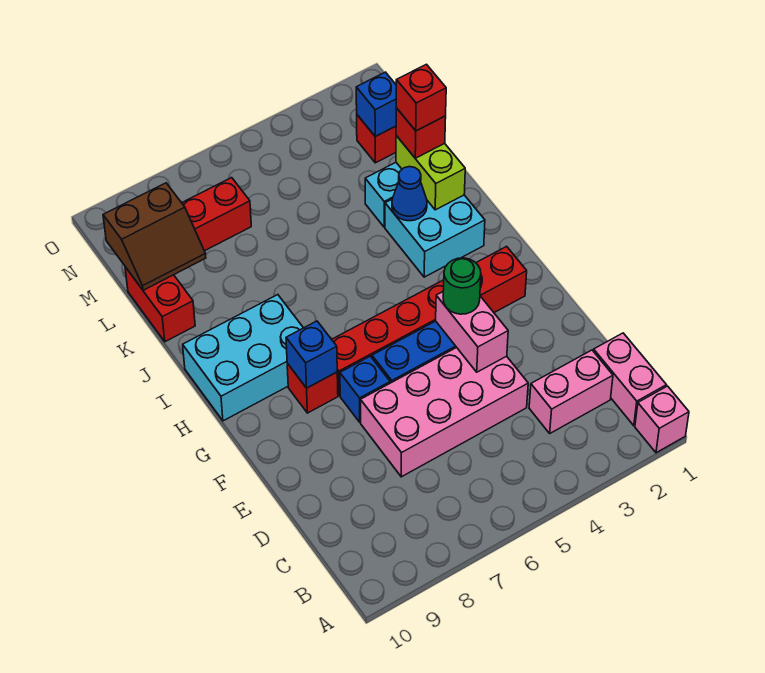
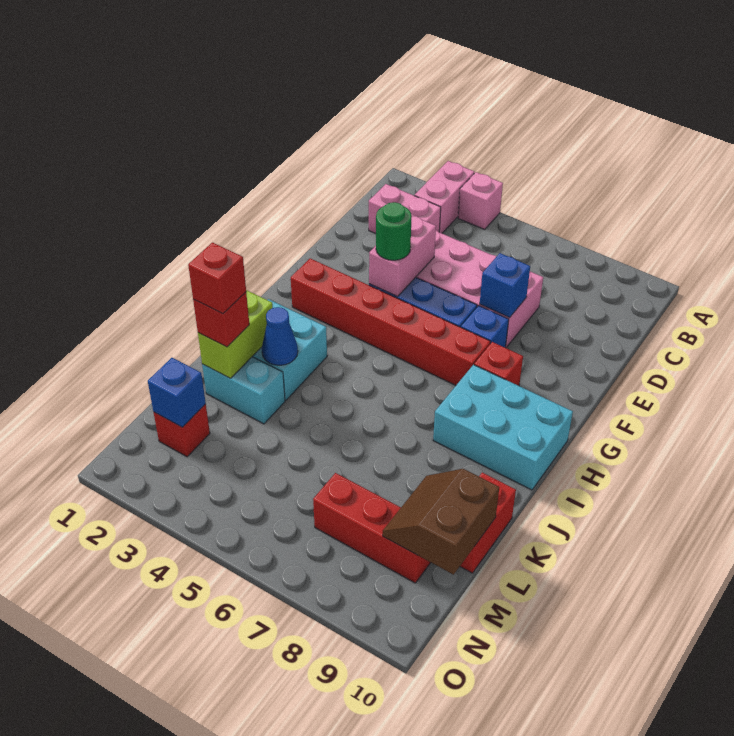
pink brick A1 level 1 -> pink brick A4 level 1
pink brick B1:C1 level 1 -> pink brick A3:B3 level 1
blue brick G8 level 2 -> blue brick E7 level 2
brown slope L9:M10 level 2 top M -> brown slope L9:M10 level 2 top 10

